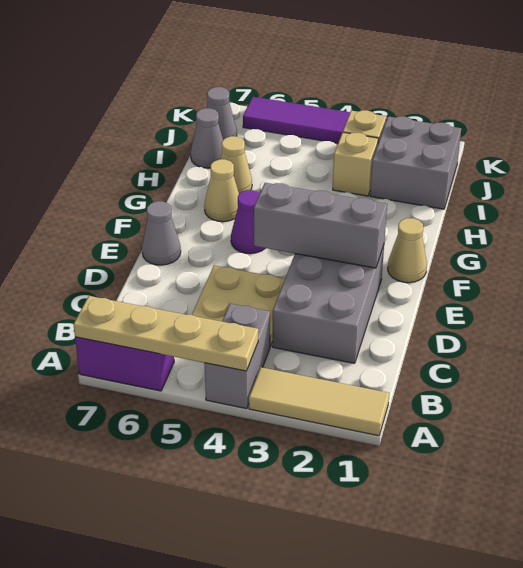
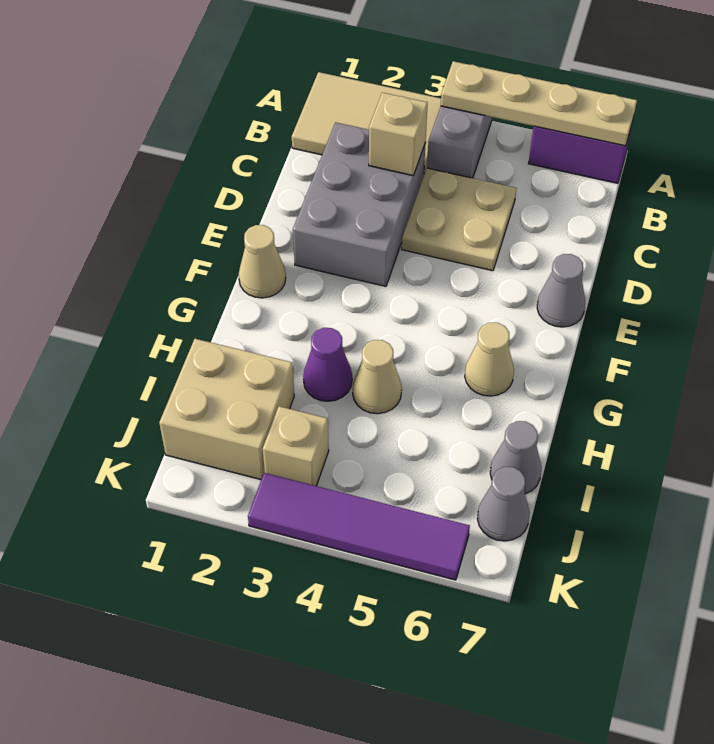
tan tile A1:A3 level 1 -> tan tile A1:B3 level 1
grey brick E2:E4 level 2 -> none
purple cone F5 level 1 -> purple cone H3 level 1
tan cone H6 level 1 -> tan cone H4 level 1
grey brick I1:J2 level 1 -> tan brick I1:J2 level 1
tan brick I3 level 1 -> tan brick C3 level 2

